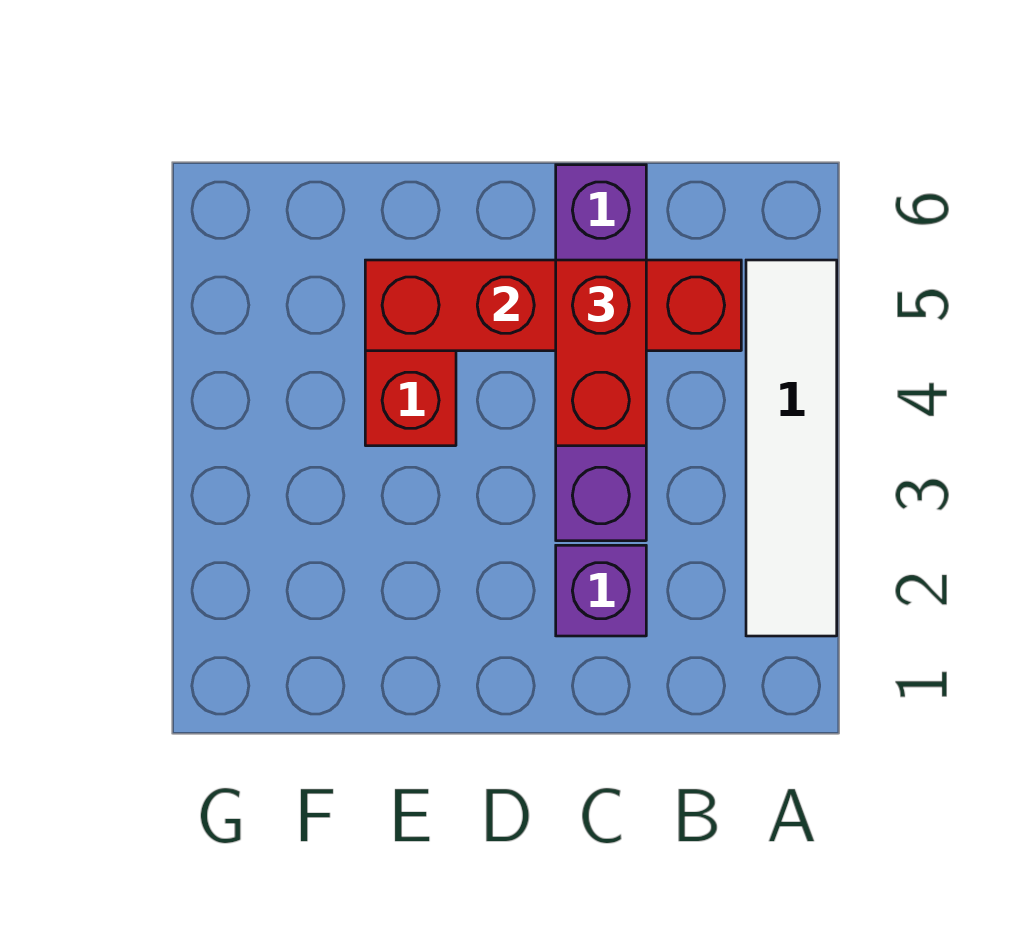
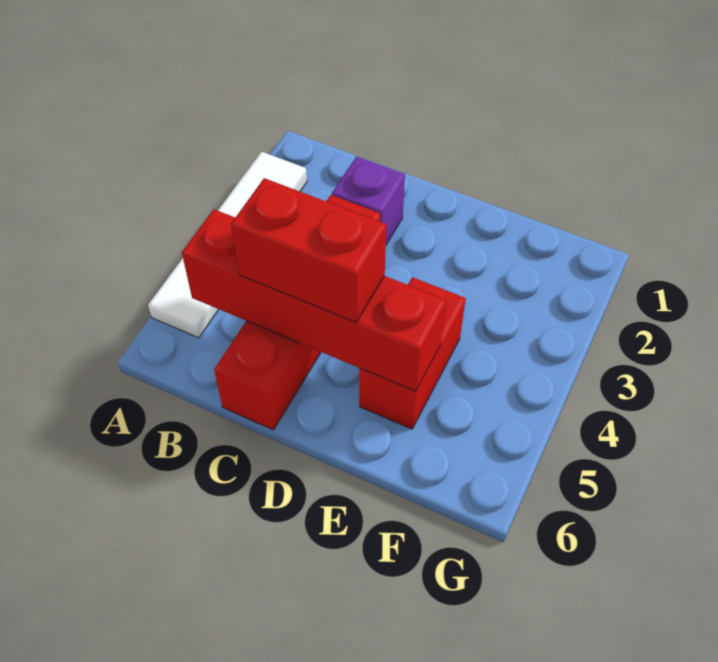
purple brick C3:C6 level 1 -> red brick C3:C6 level 1
red brick C4:C5 level 3 -> red brick C5:D5 level 3

